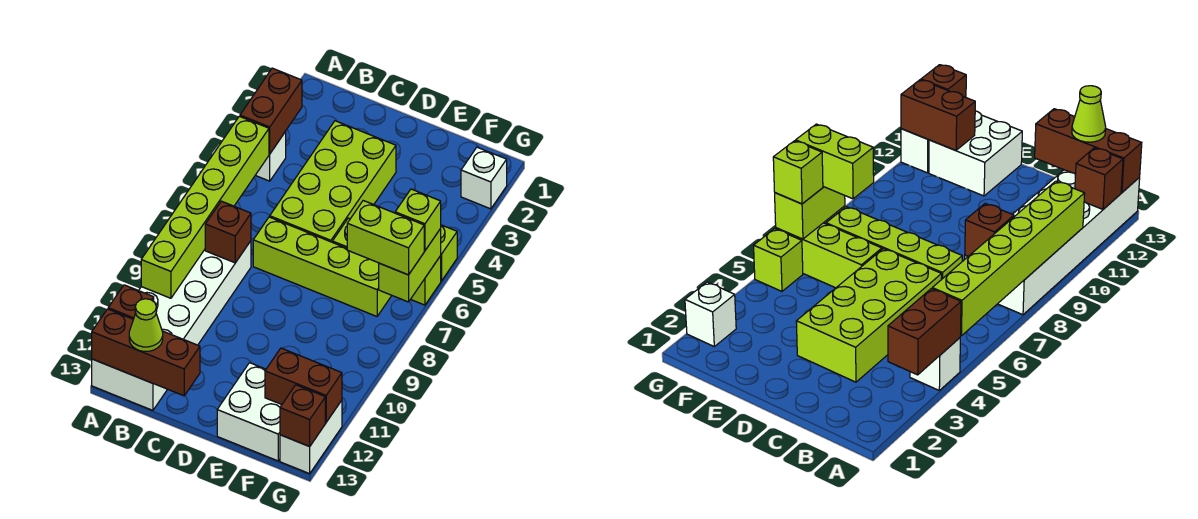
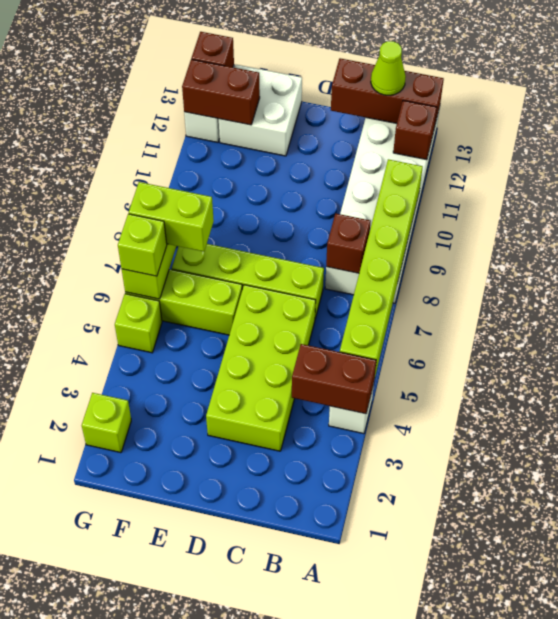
brown brick A3:A4 level 2 -> brown brick A4:B4 level 2
white brick G2 level 1 -> lime brick G2 level 1

